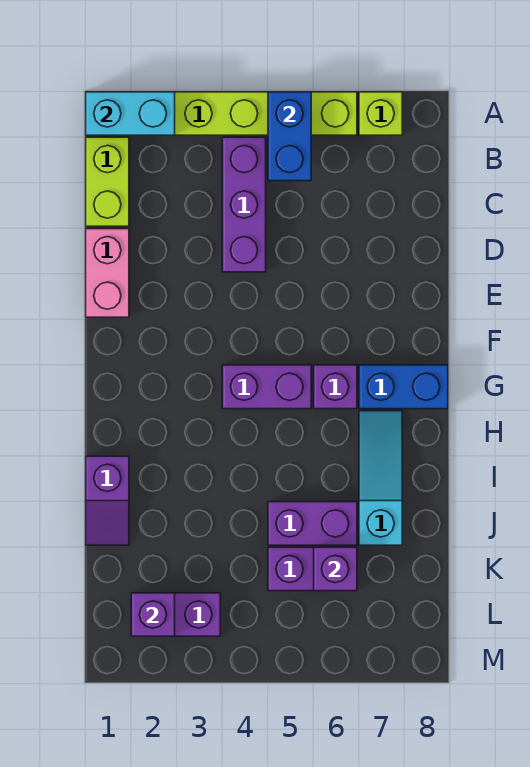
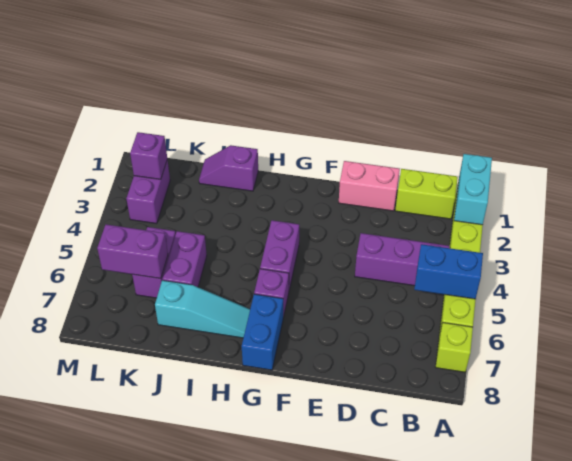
purple brick K6 level 2 -> purple brick K6:L6 level 2

